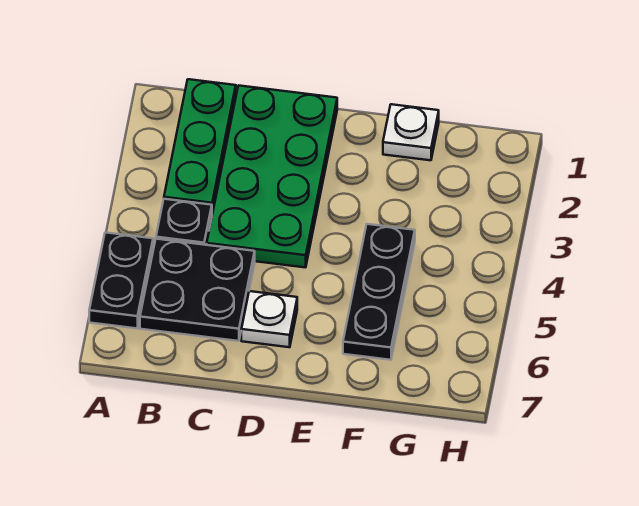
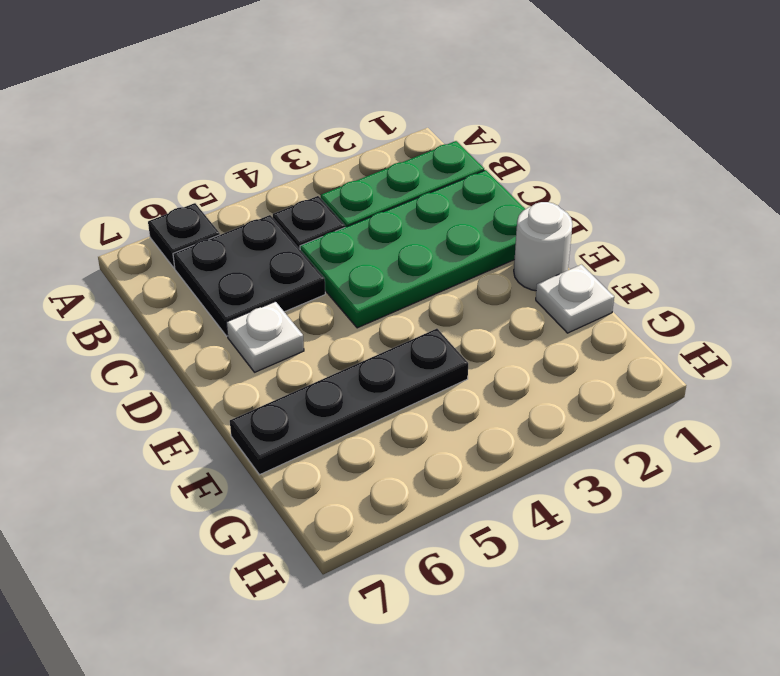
black plate A5:A6 level 1 -> black plate A6 level 1
none -> white round brick E1 level 1
black plate F4:F6 level 1 -> black plate F4:F7 level 1

